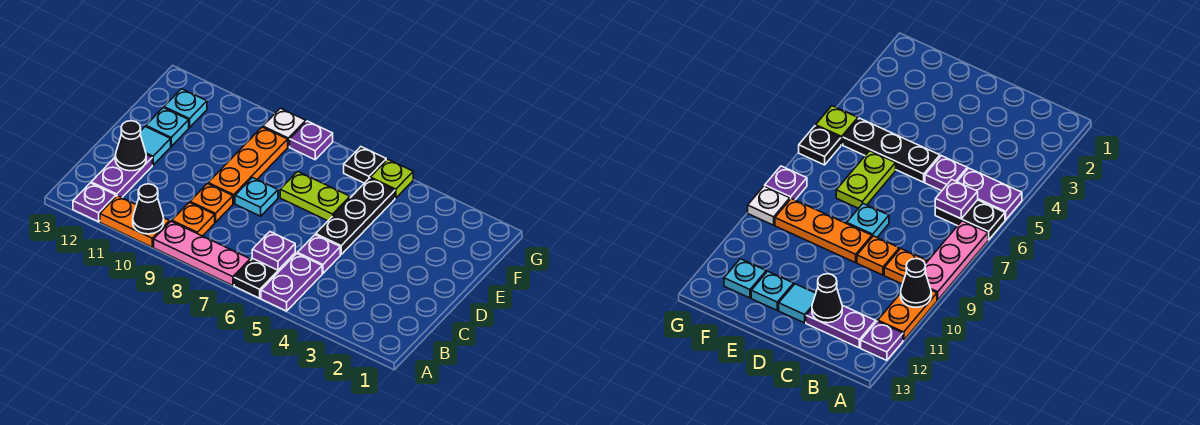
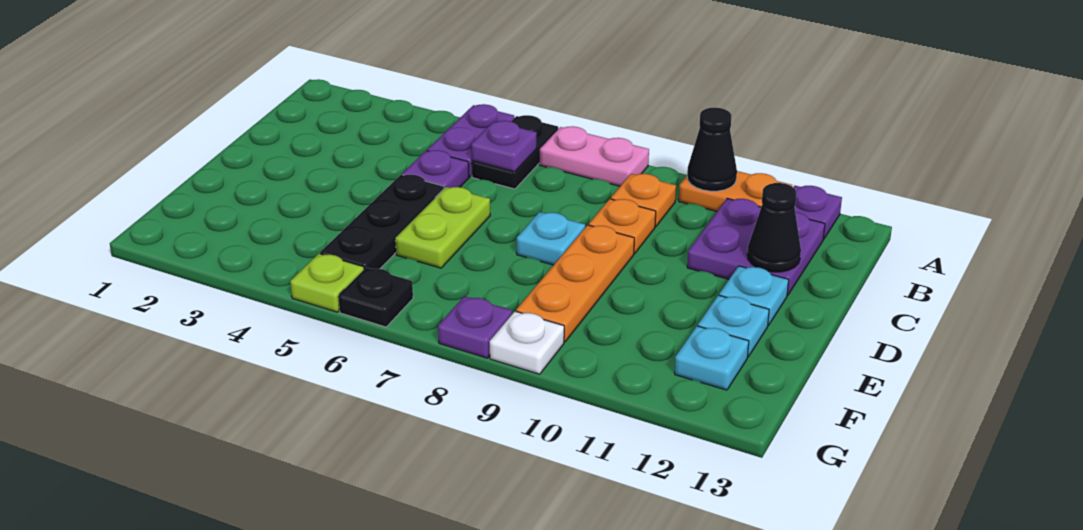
pink plate A7:A9 level 1 -> pink plate A7:A8 level 1
purple plate B12:C12 level 1 -> purple plate B11:C12 level 1
cyan tile D12 level 1 -> cyan plate D12 level 1
lime plate E6:E7 level 1 -> lime plate D6:E6 level 1

